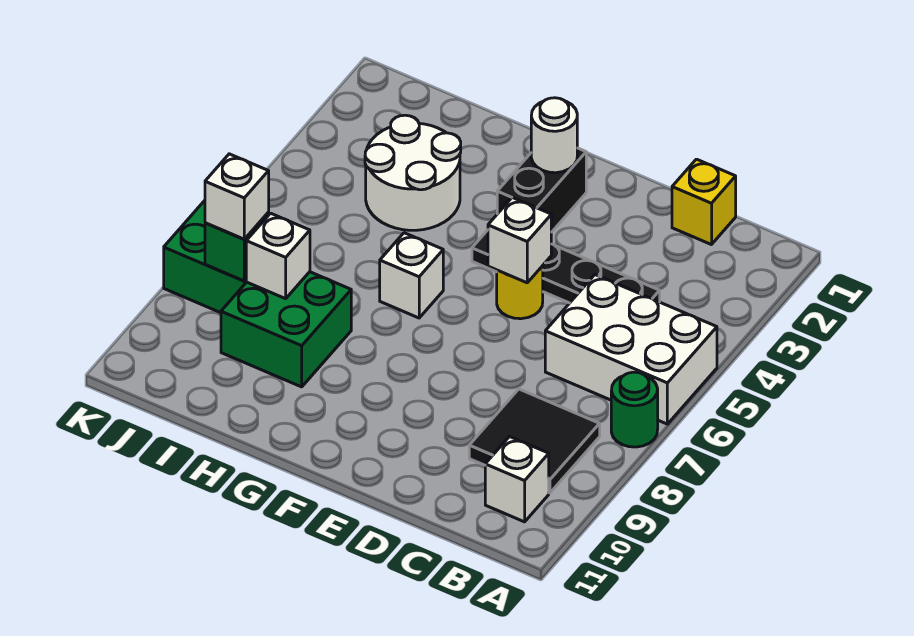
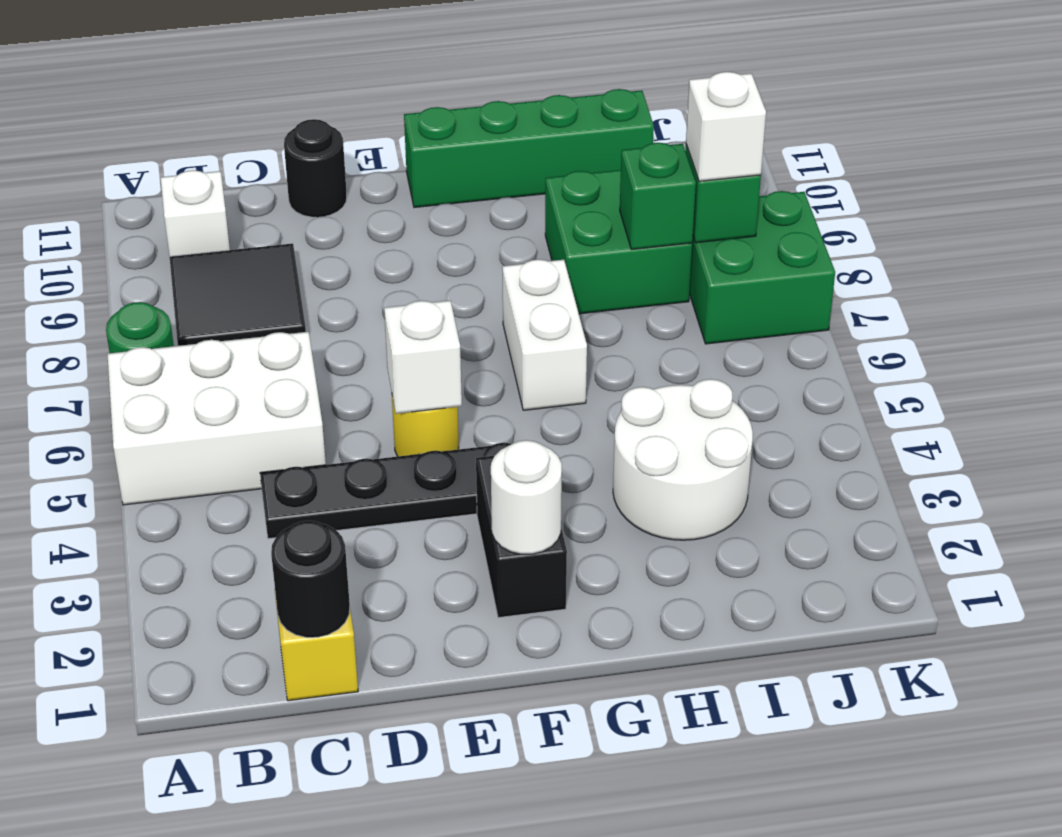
none -> black round brick C1 level 2
none -> black round brick D11 level 1
none -> green brick F11:I11 level 1
white brick G6 level 1 -> white brick G6:G7 level 1
white brick I8 level 2 -> green brick I8 level 2

